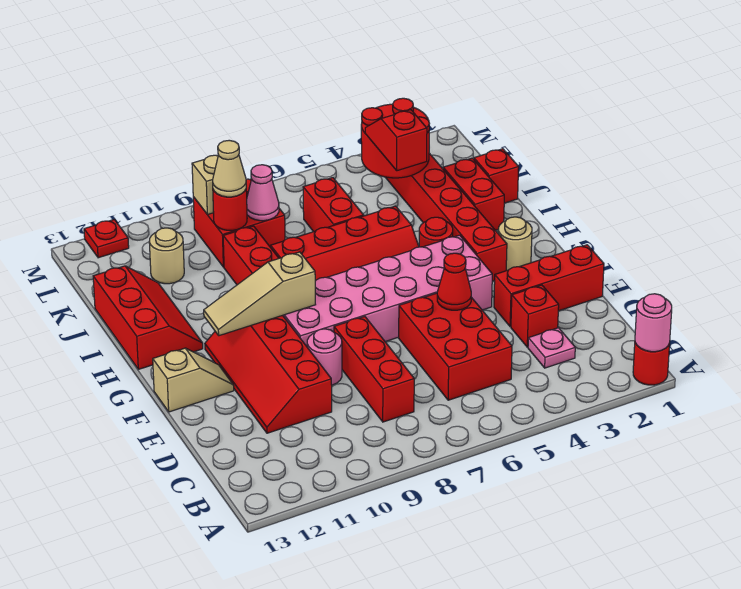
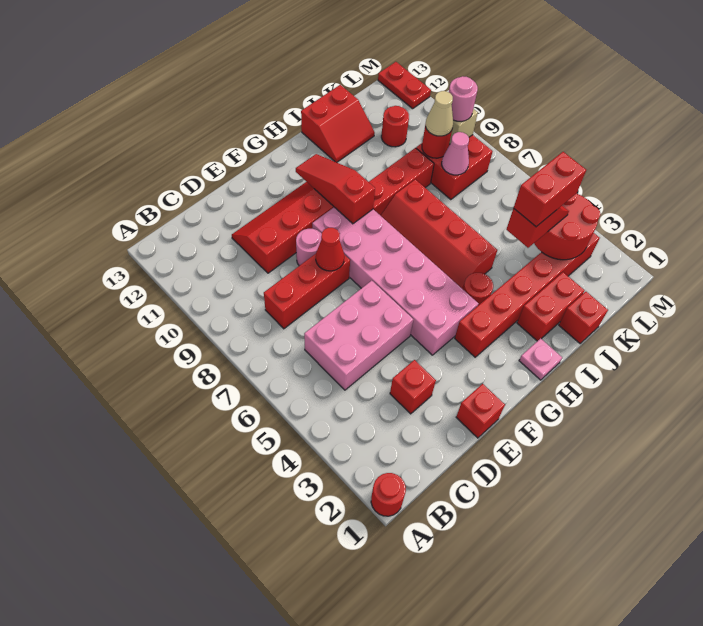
pink round brick A1 level 2 -> pink round brick L9 level 3
pink plate C3 level 1 -> pink plate H1 level 1
red brick C5:E6 level 1 -> pink brick C5:E6 level 1
red brick E1:E3 level 1 -> red brick E1 level 1
red cone E5 level 2 -> red cone E8 level 2
tan slope F12:F13 level 1 top 13 -> none
tan round brick G2 level 1 -> none
tan slope G9:G11 level 2 top 9 -> red slope G9:G11 level 2 top 9
red slope H12:J13 level 1 top 13 -> red slope I12:J13 level 1 top 13
red brick J6:K6 level 1 -> red brick J4:K4 level 4
tan round brick K11 level 1 -> red round brick K11 level 1
red plate M12 level 1 -> red plate M12:M13 level 1

